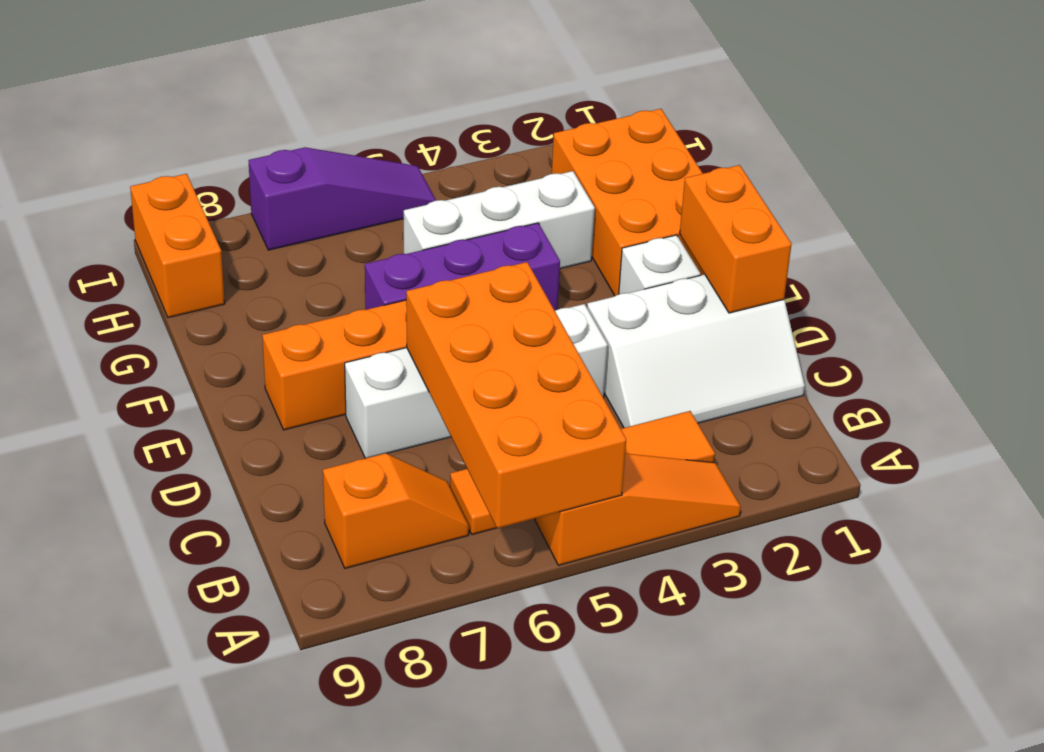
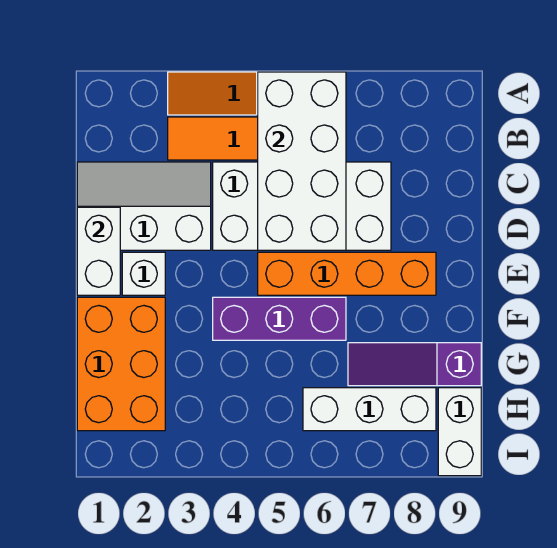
orange brick A5:D6 level 2 -> white brick A5:D6 level 2
orange slope B7:B8 level 1 top 8 -> none
orange brick D1:E1 level 2 -> white brick D1:E1 level 2
white brick D4:D7 level 1 -> white brick C4:D7 level 1
white brick G3:G5 level 1 -> white brick H6:H8 level 1
orange brick H9:I9 level 1 -> white brick H9:I9 level 1
purple slope I5:I7 level 1 top 7 -> purple slope G7:G9 level 1 top 9

